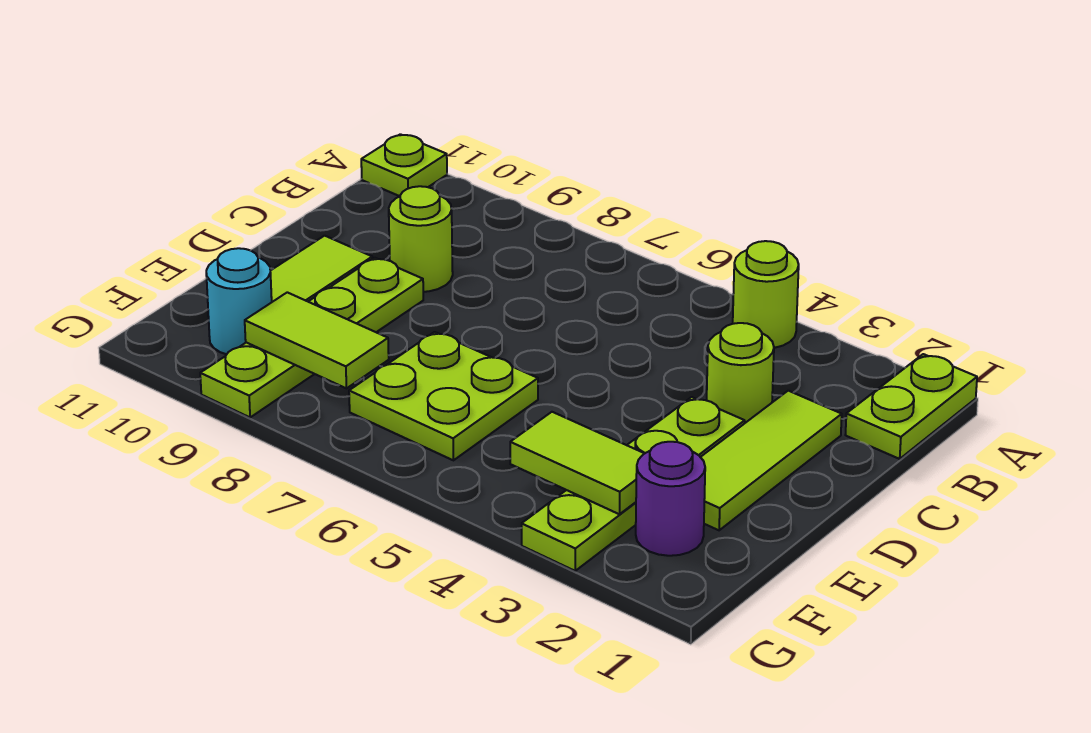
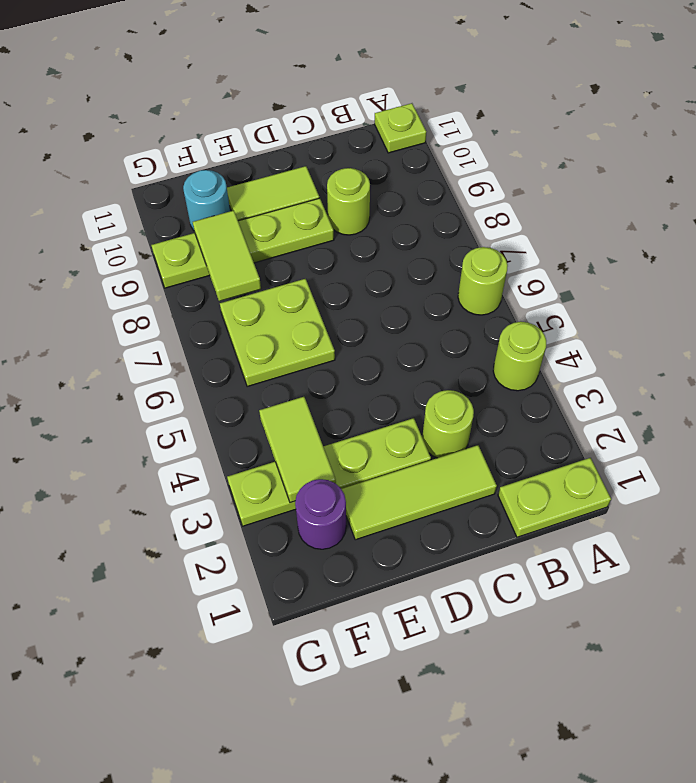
none -> lime round brick A6 level 1

